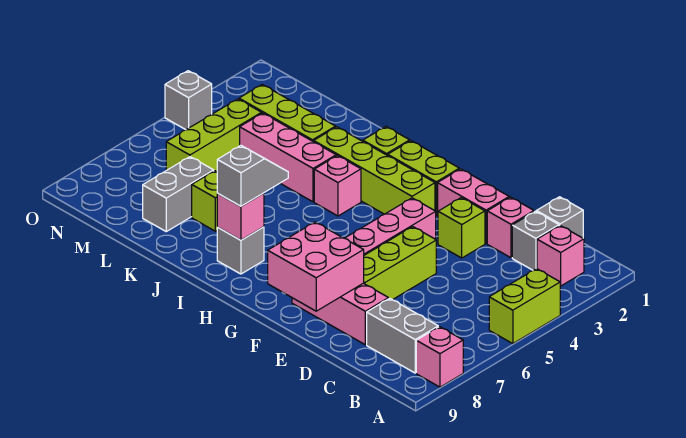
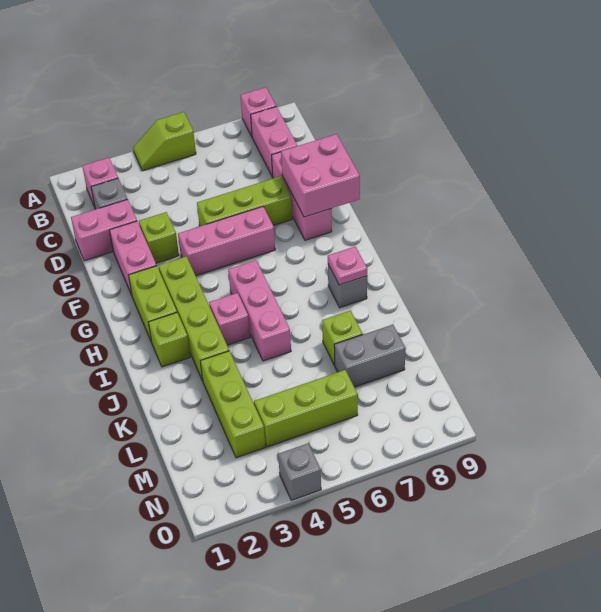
lime brick A4:A5 level 1 -> lime slope A4:A5 level 1 top 5
grey brick B8:C8 level 1 -> pink brick B8:C8 level 1
grey brick C1 level 1 -> none
pink brick D2 level 1 -> pink brick D1:D2 level 1
grey slope I7:I8 level 3 top 8 -> none
pink brick I8 level 2 -> pink plate I8 level 2
pink brick J4:L4 level 1 -> pink brick H5:J5 level 1

